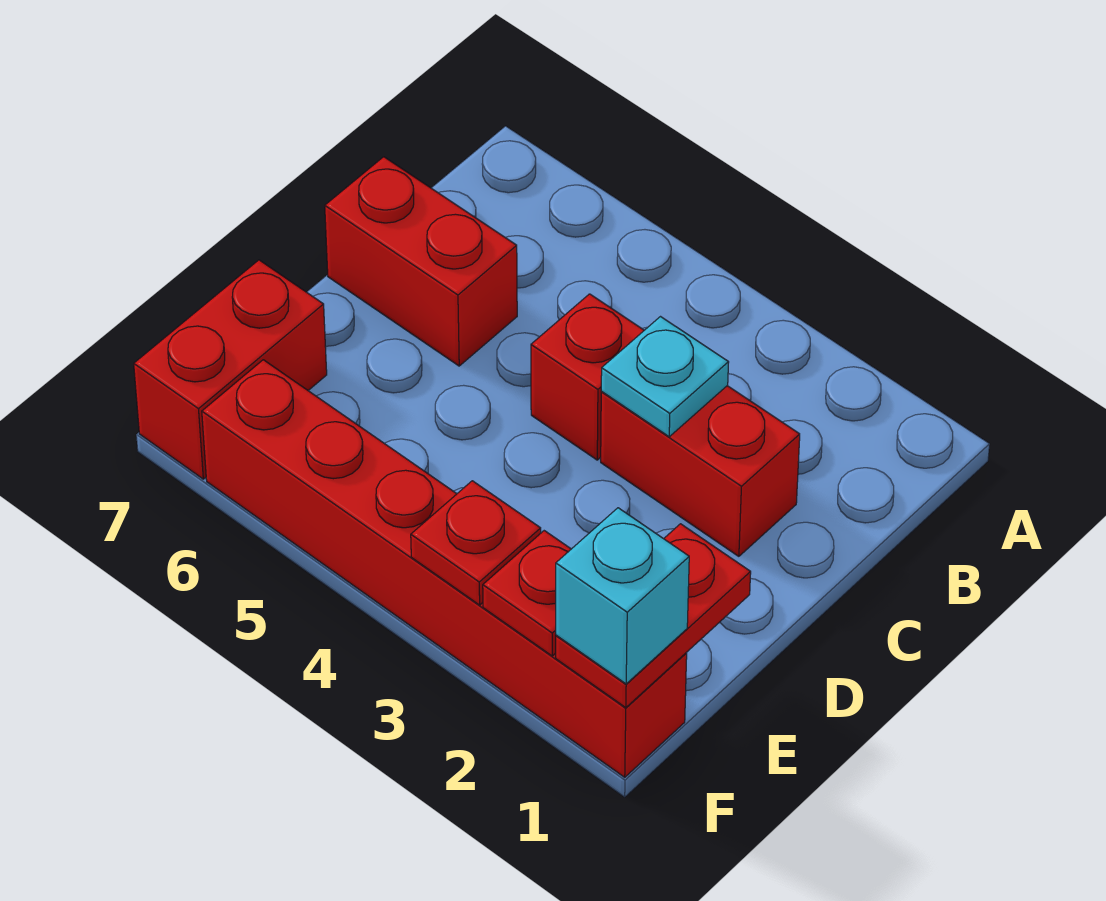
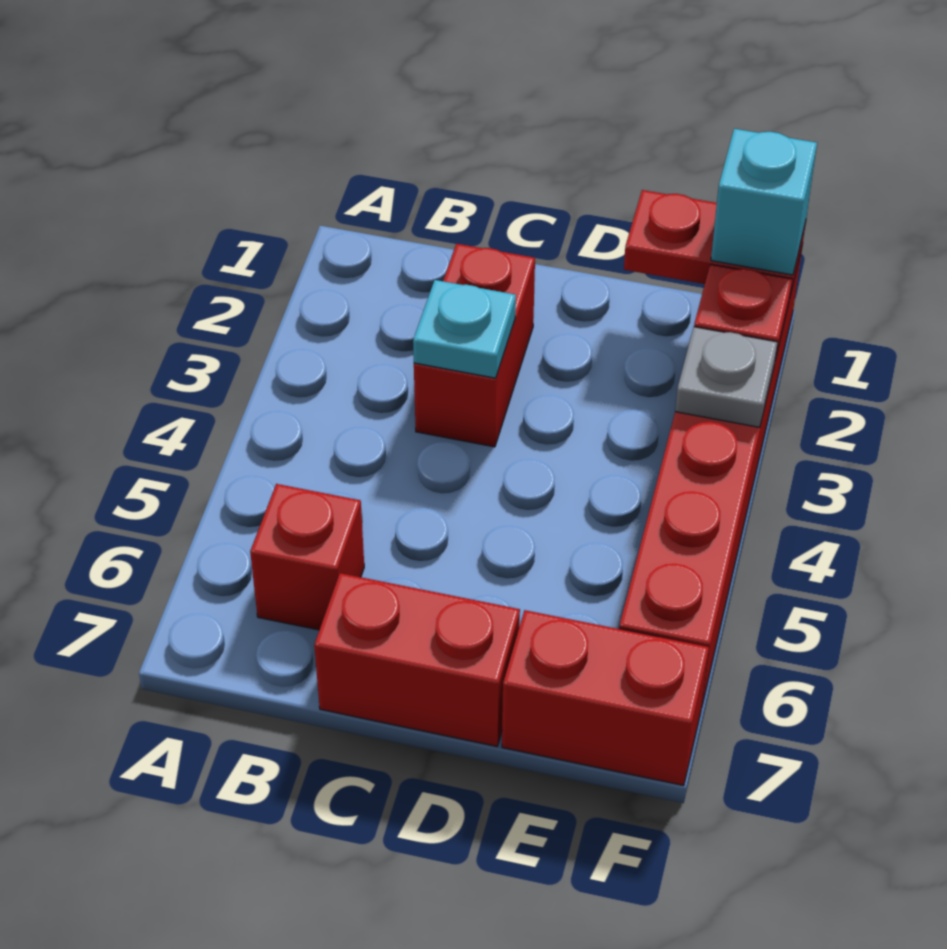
red brick C4 level 1 -> red brick B6 level 1
red brick C6:C7 level 1 -> red brick C7:D7 level 1
red plate F3 level 2 -> grey plate F3 level 2

